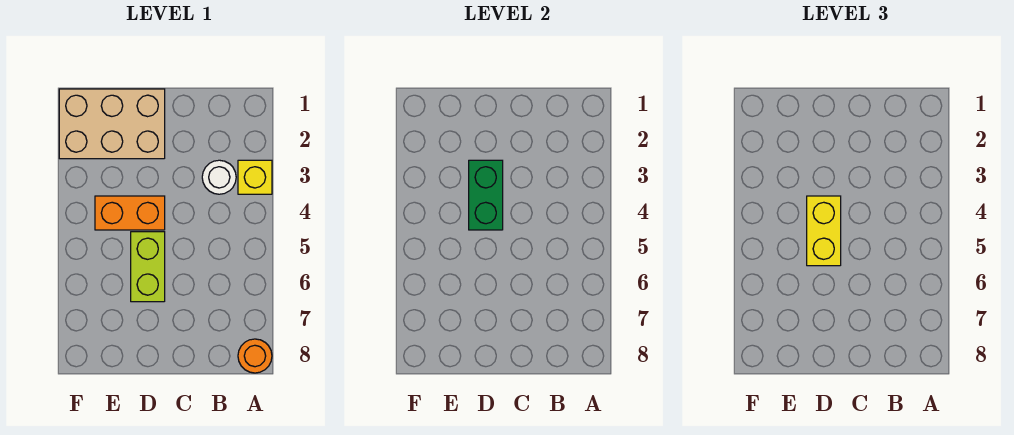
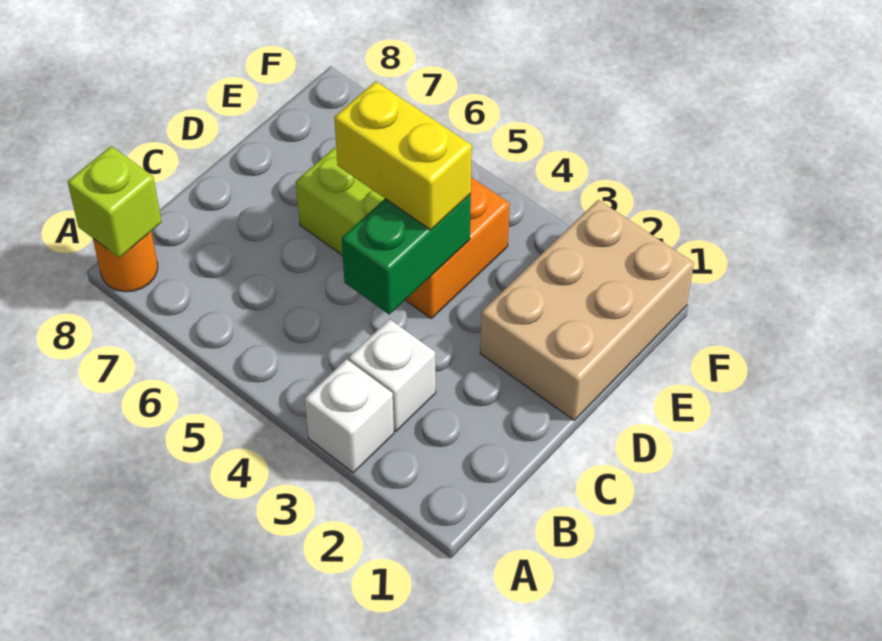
yellow brick A3 level 1 -> white brick A3 level 1
none -> lime brick A8 level 2
white round brick B3 level 1 -> white brick B3 level 1
green brick D3:D4 level 2 -> green brick C4:D4 level 2

